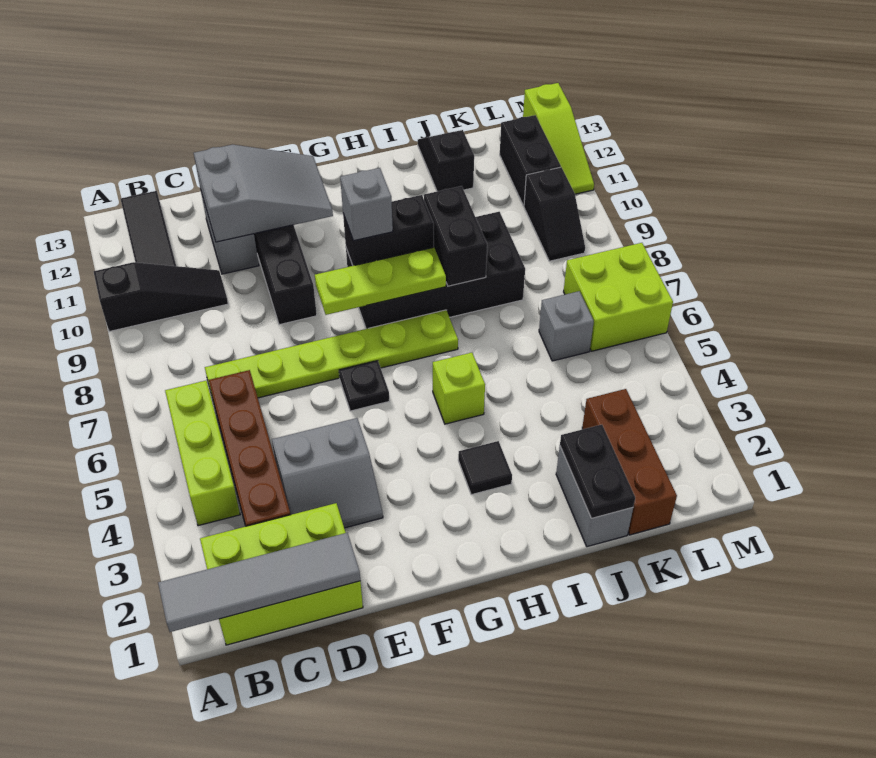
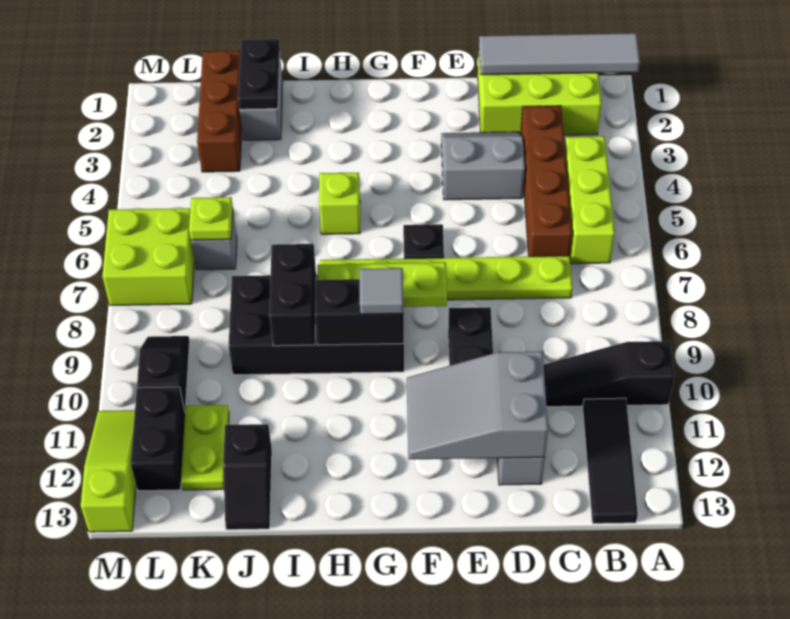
grey brick G9 level 3 -> grey tile G9 level 3
black tile H3 level 1 -> none
none -> lime plate K6 level 2
none -> lime plate K11:K12 level 1

